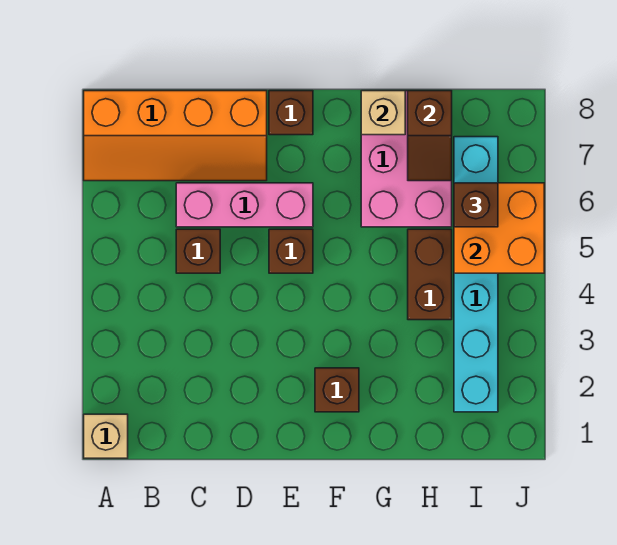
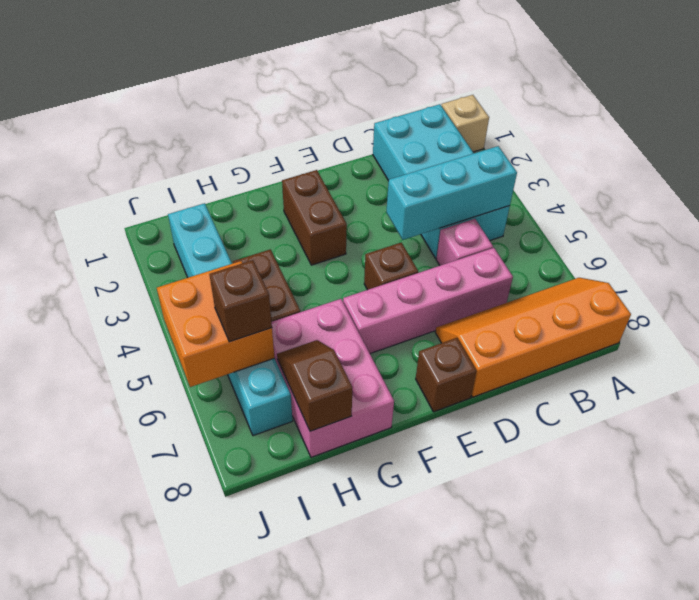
none -> cyan brick B1:C4 level 1
none -> cyan brick B4:D4 level 2
brown brick C5 level 1 -> pink brick C5 level 1
pink brick C6:E6 level 1 -> pink brick C6:F6 level 1
brown brick F2 level 1 -> brown brick F2:F3 level 1
tan brick G8 level 2 -> none

